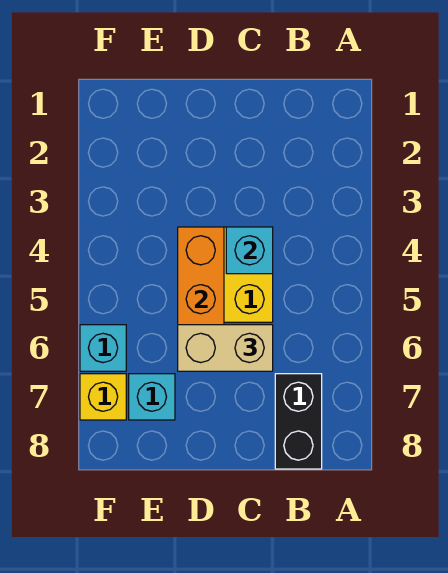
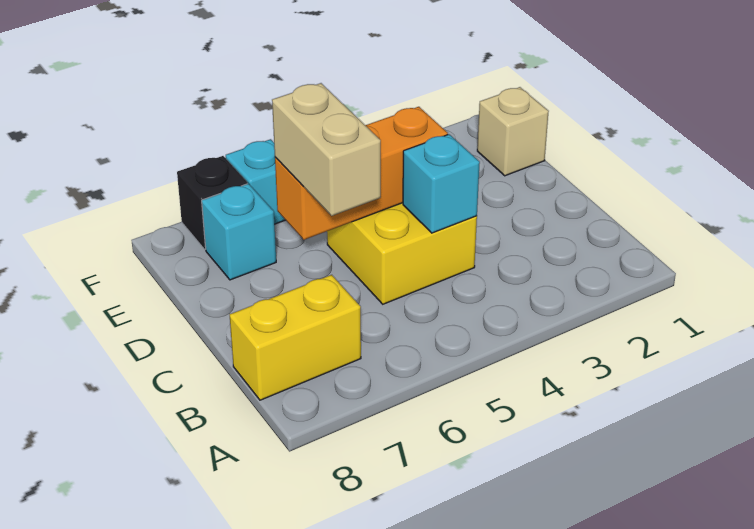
black brick B7:B8 level 1 -> yellow brick B7:B8 level 1
none -> tan brick E1 level 1
yellow brick F7 level 1 -> black brick F7 level 1

